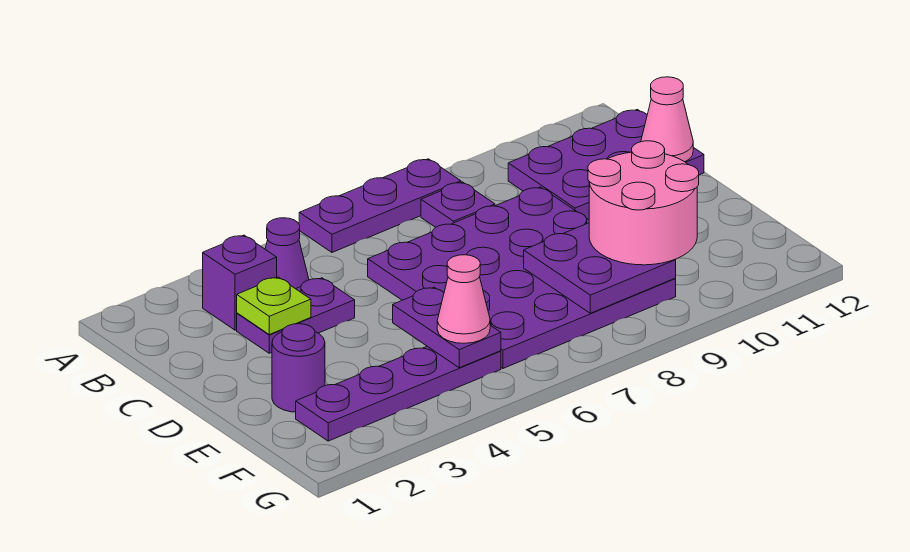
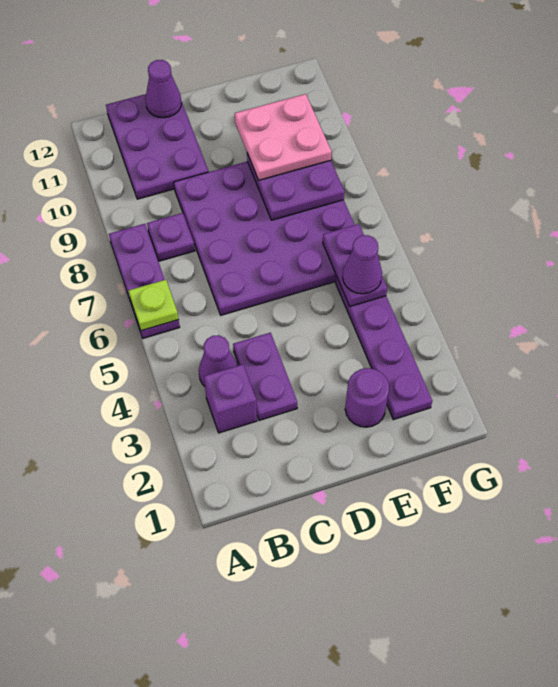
lime plate C3 level 2 -> lime plate A6 level 2
pink cone C12 level 2 -> purple cone C12 level 2
purple plate E5:F5 level 2 -> purple plate F5:F6 level 2
pink round brick E9:F10 level 3 -> pink plate E9:F10 level 3
pink cone F5 level 3 -> purple cone F5 level 3

